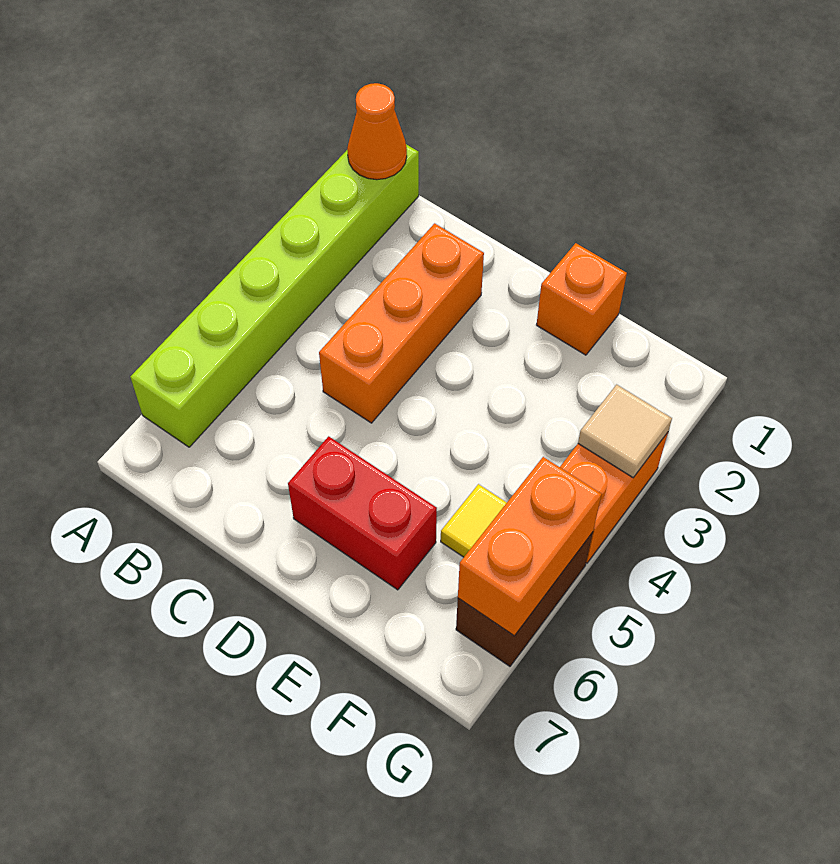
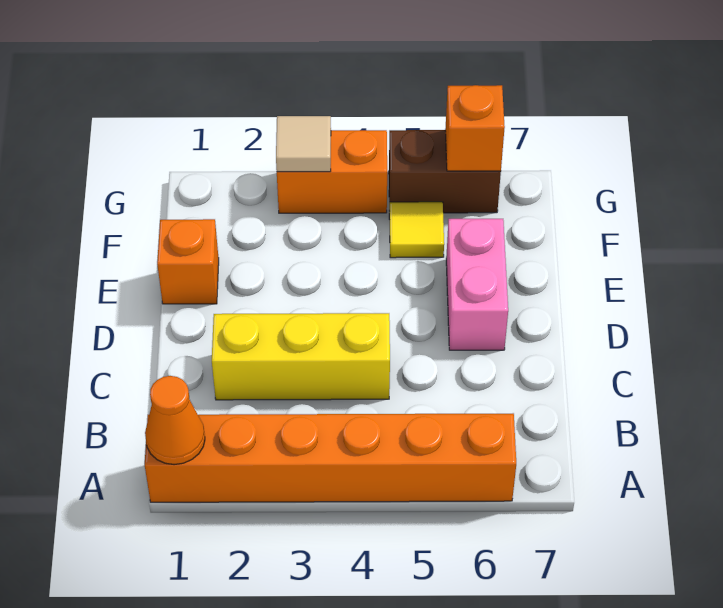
lime brick A1:A6 level 1 -> orange brick A1:A6 level 1
orange brick C2:C4 level 1 -> yellow brick C2:C4 level 1
red brick D6:E6 level 1 -> pink brick D6:E6 level 1
orange brick G5:G6 level 2 -> orange brick G6 level 2

